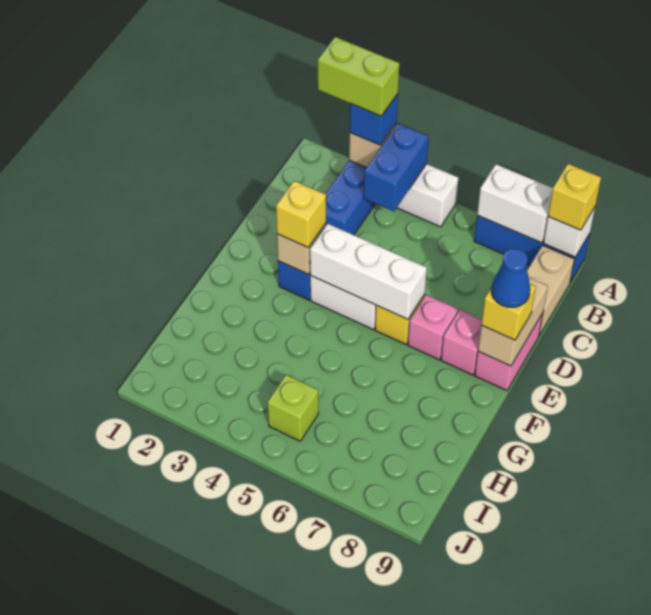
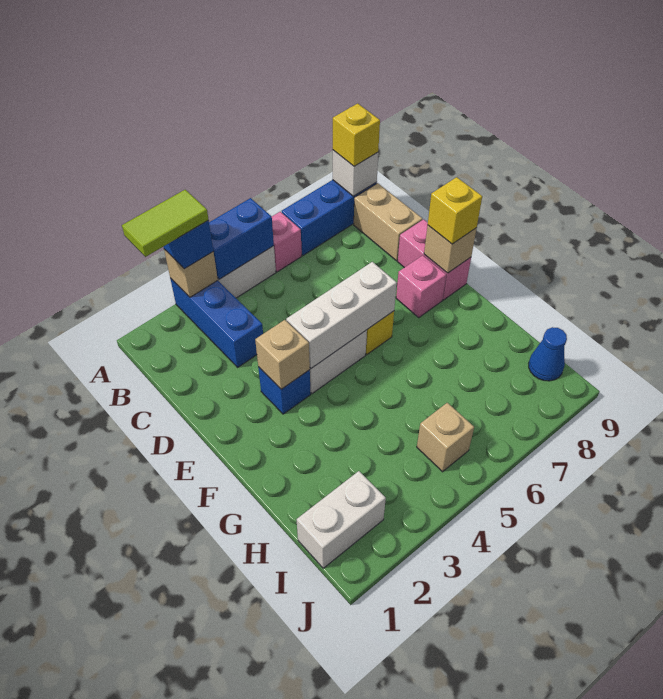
lime brick A2:A3 level 4 -> lime tile A2:A3 level 4
blue brick A4:B4 level 2 -> blue brick A4:A5 level 2
white brick A7:A8 level 2 -> white brick I1:I2 level 1
tan brick D9:E9 level 2 -> tan brick E9 level 2
yellow brick E3 level 3 -> none
pink brick E7 level 1 -> pink brick A6 level 1
blue cone E9 level 4 -> blue cone I9 level 1
lime brick I5 level 1 -> tan brick I5 level 1

